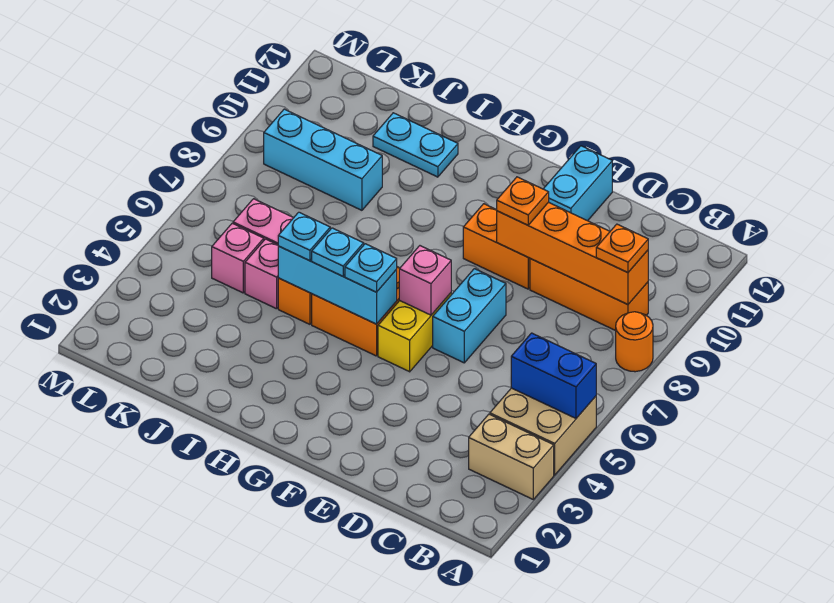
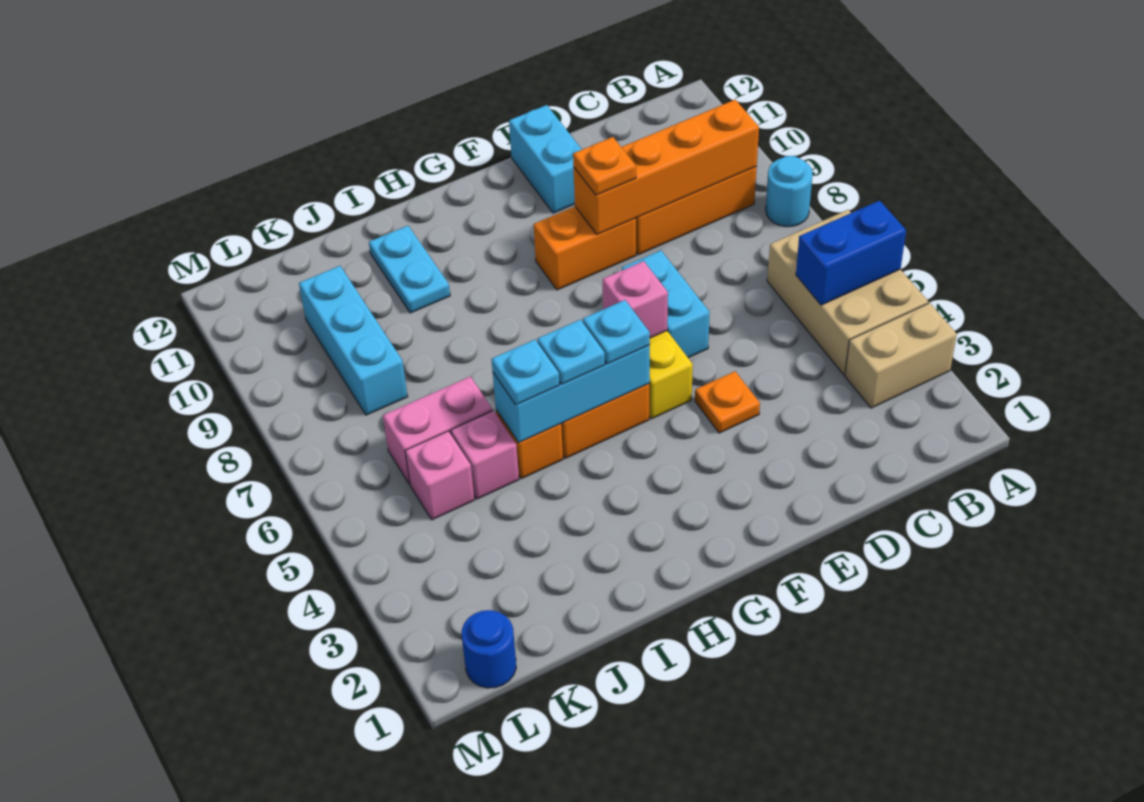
tan brick A4:B5 level 1 -> tan brick A4:B6 level 1
orange round brick A8 level 1 -> cyan round brick A8 level 1
orange plate B9 level 3 -> orange plate E4 level 1
cyan plate I11:J11 level 1 -> cyan plate I10:I11 level 1
cyan brick J9:L9 level 1 -> cyan brick K8:K10 level 1
none -> blue round brick L1 level 1

